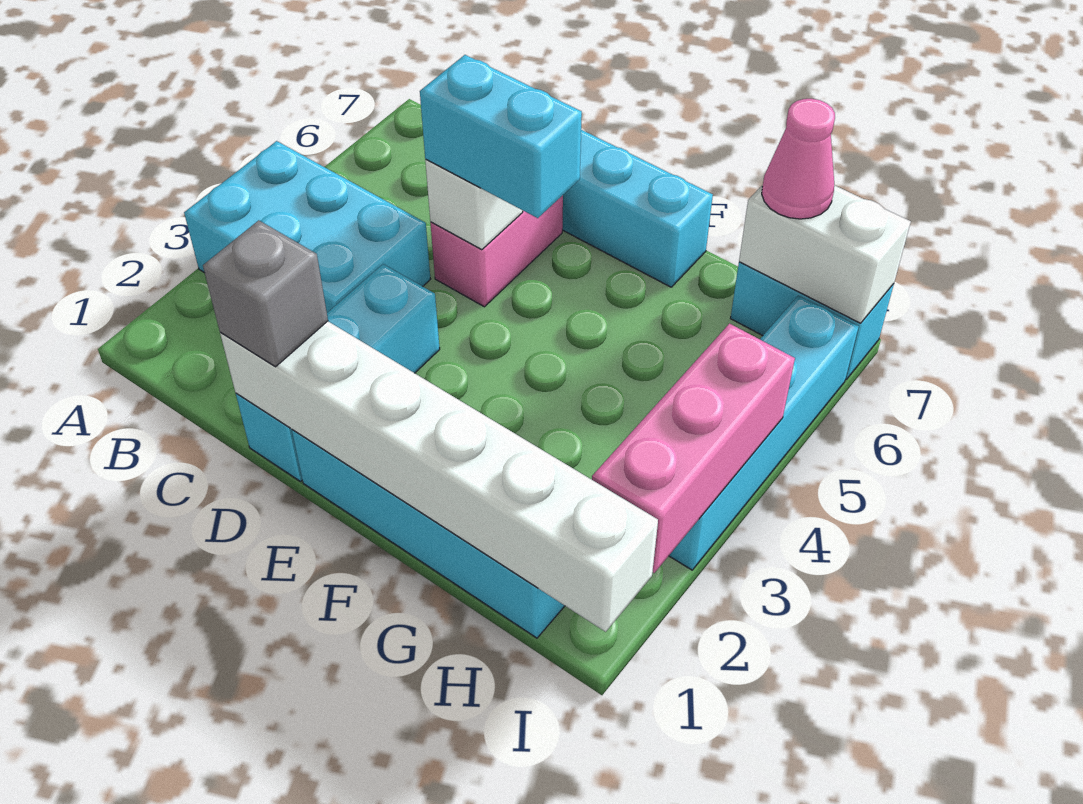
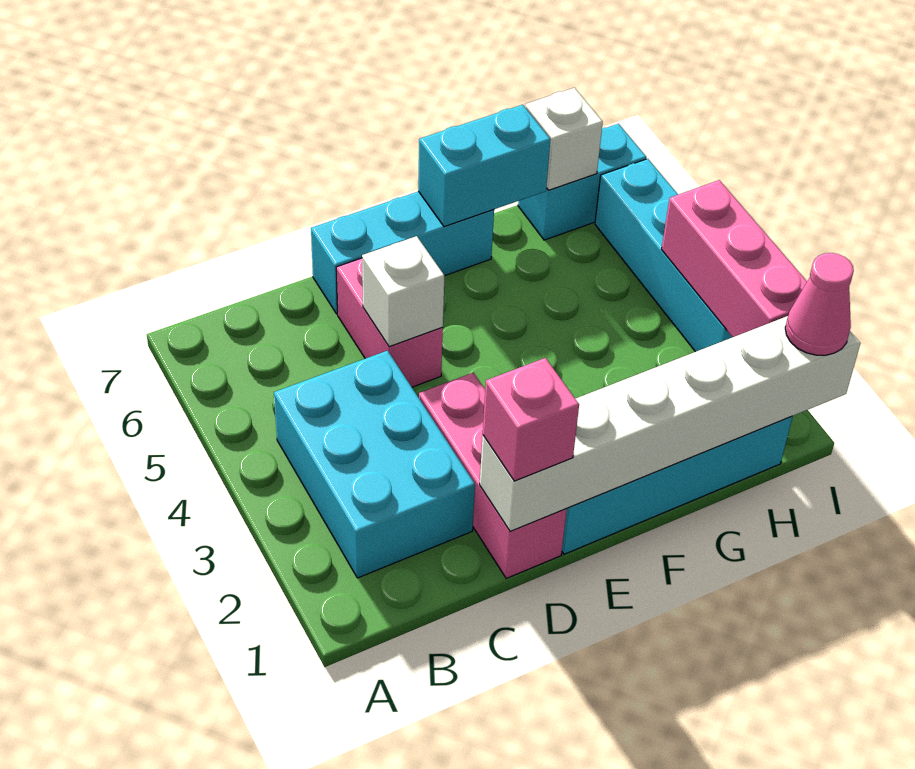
cyan brick A3:C4 level 1 -> cyan brick B2:C4 level 1
cyan brick D1:D3 level 1 -> pink brick D1:D3 level 1
grey brick D1 level 3 -> pink brick D1 level 3
cyan brick D5:E5 level 3 -> cyan brick F7:G7 level 2
white brick H7:I7 level 2 -> white brick H7 level 2
pink cone H7 level 3 -> pink cone I1 level 3

